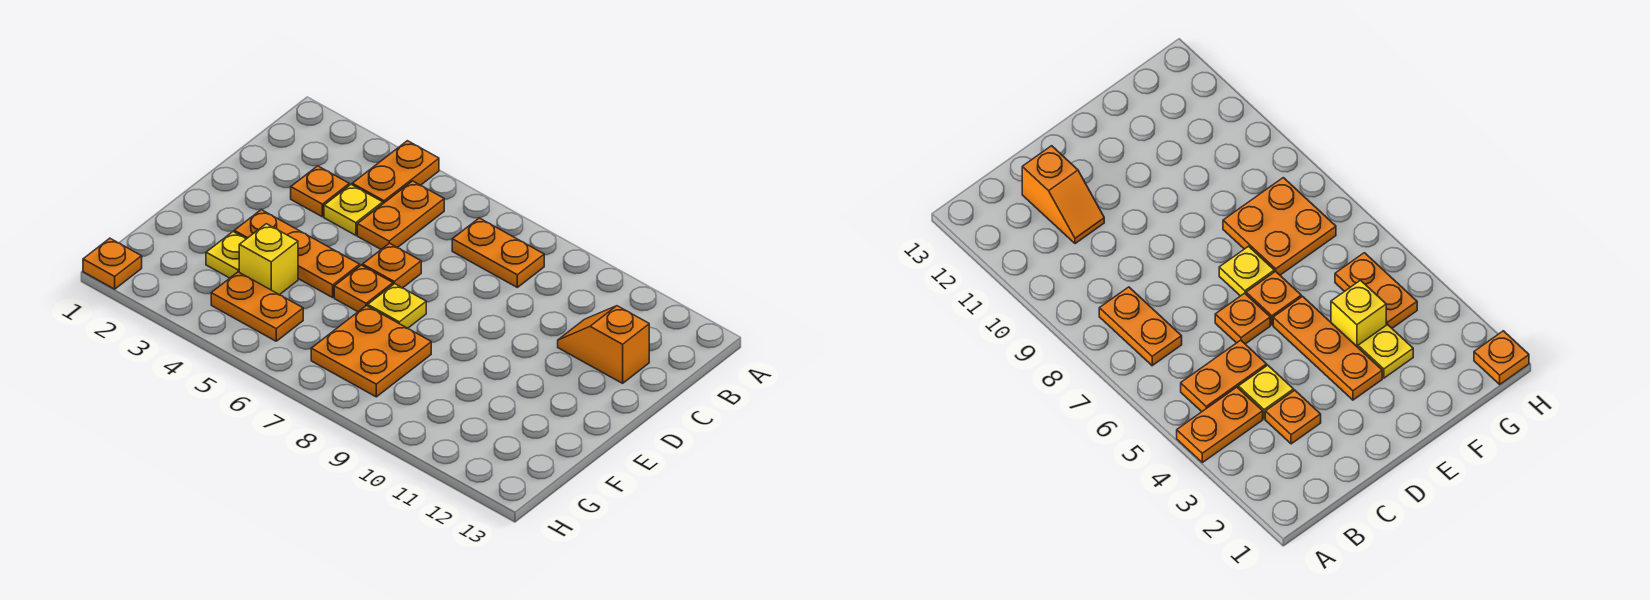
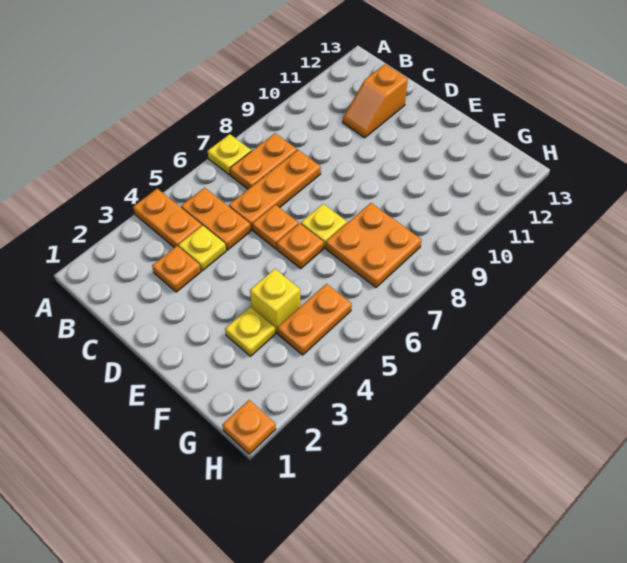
none -> yellow plate A7 level 1
orange plate E3:E5 level 1 -> orange plate C6:C8 level 1

